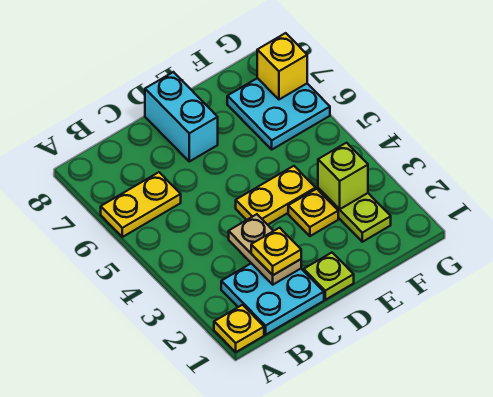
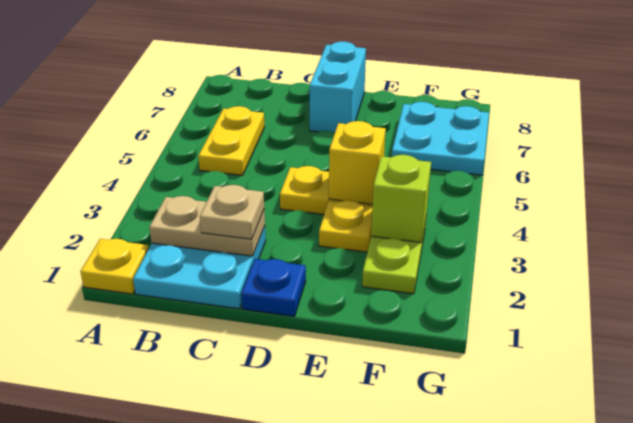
yellow plate A6:B6 level 1 -> yellow plate B5:B6 level 1
tan plate C2:C3 level 2 -> tan plate B2:C2 level 2
yellow plate C2 level 3 -> tan plate C2 level 3
lime plate D1 level 1 -> blue plate D1 level 1
yellow brick G7 level 2 -> yellow brick E4 level 2

